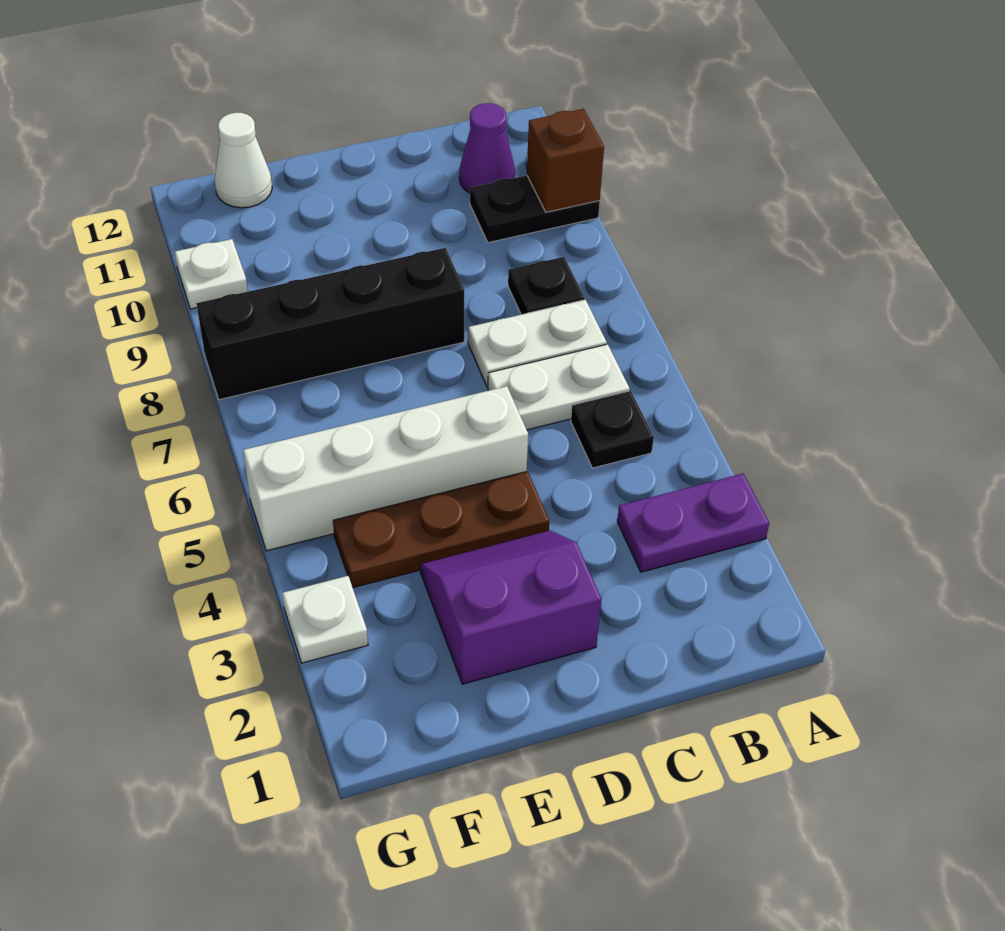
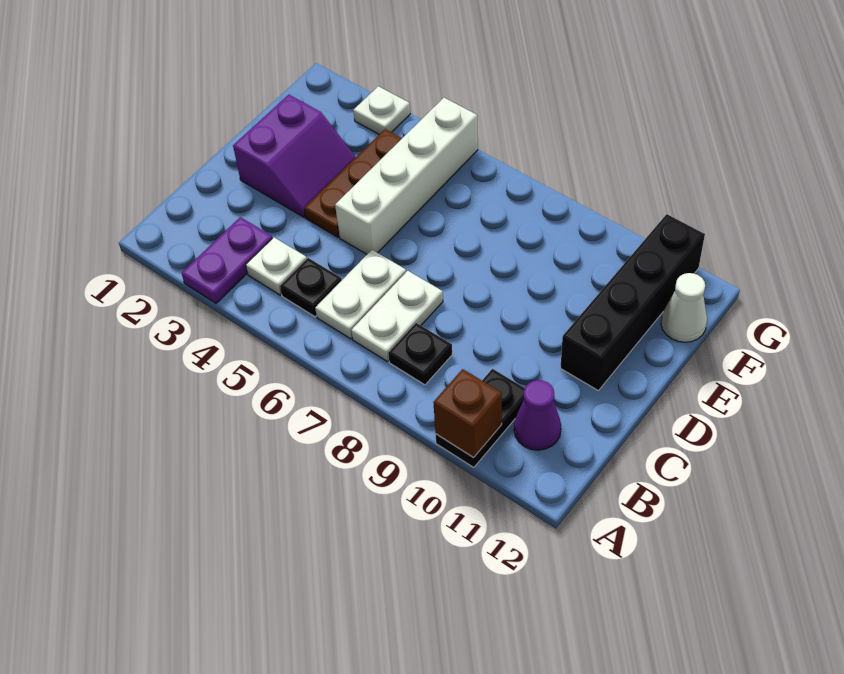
black brick D8:G8 level 1 -> black brick D11:G11 level 1
white plate G10 level 1 -> white plate B4 level 1

